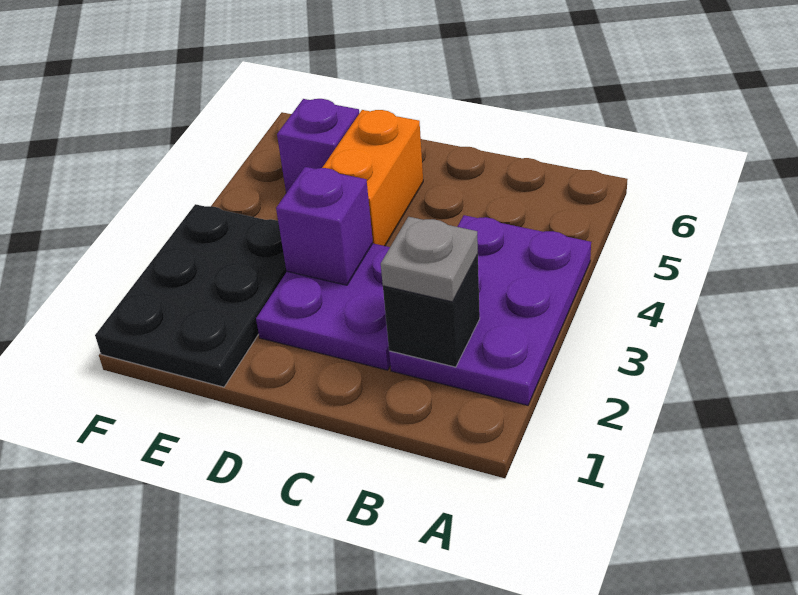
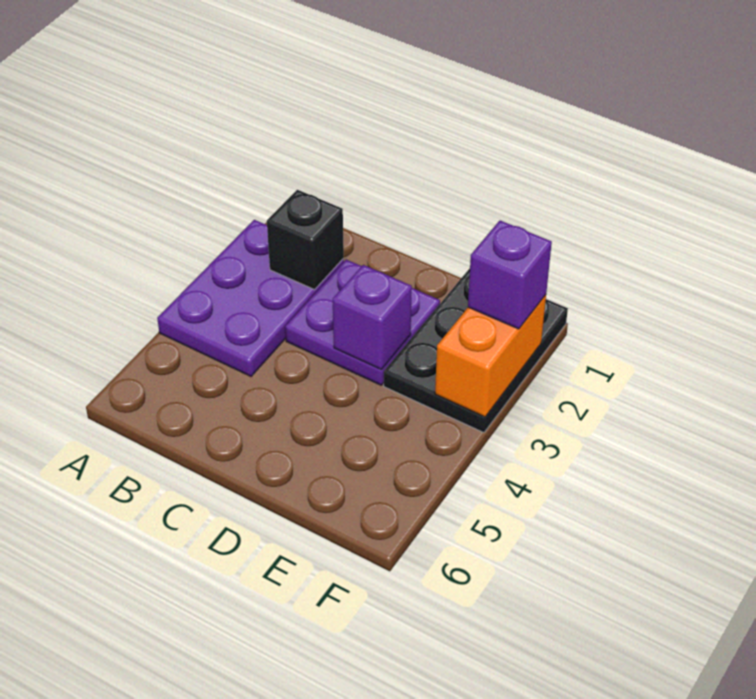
grey plate B2 level 3 -> none
orange brick D4:D5 level 1 -> orange brick F2:F3 level 2
purple brick E5 level 1 -> purple brick F2 level 3

